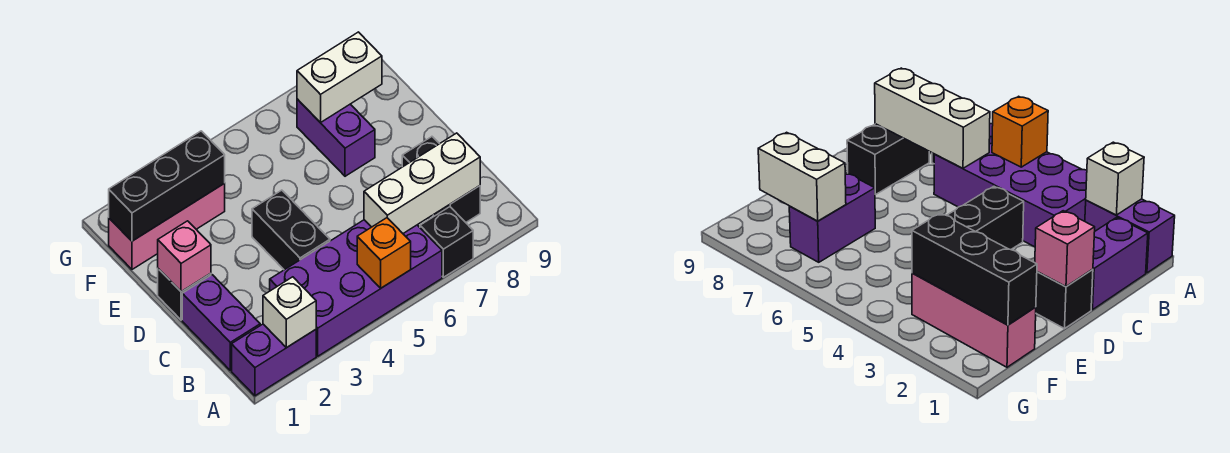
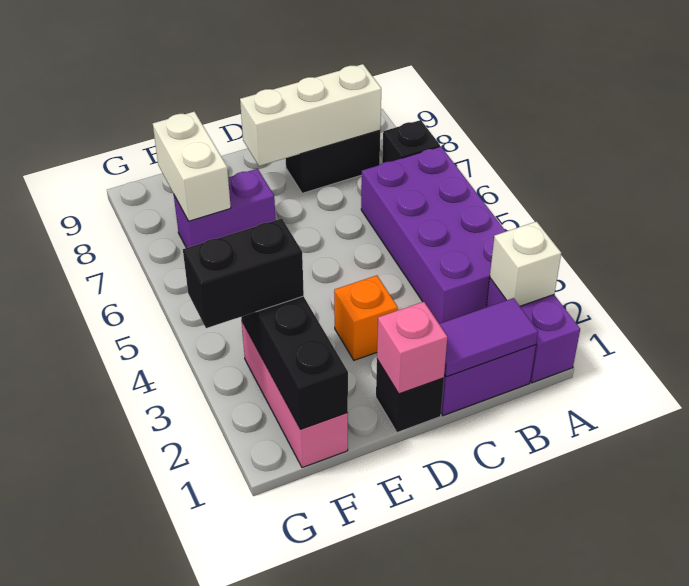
orange brick A5 level 2 -> orange brick D3 level 1
none -> purple tile B1:C1 level 2
white brick B6:B8 level 2 -> white brick B8:D8 level 2
black brick C4:D4 level 1 -> black brick F3:G3 level 3

